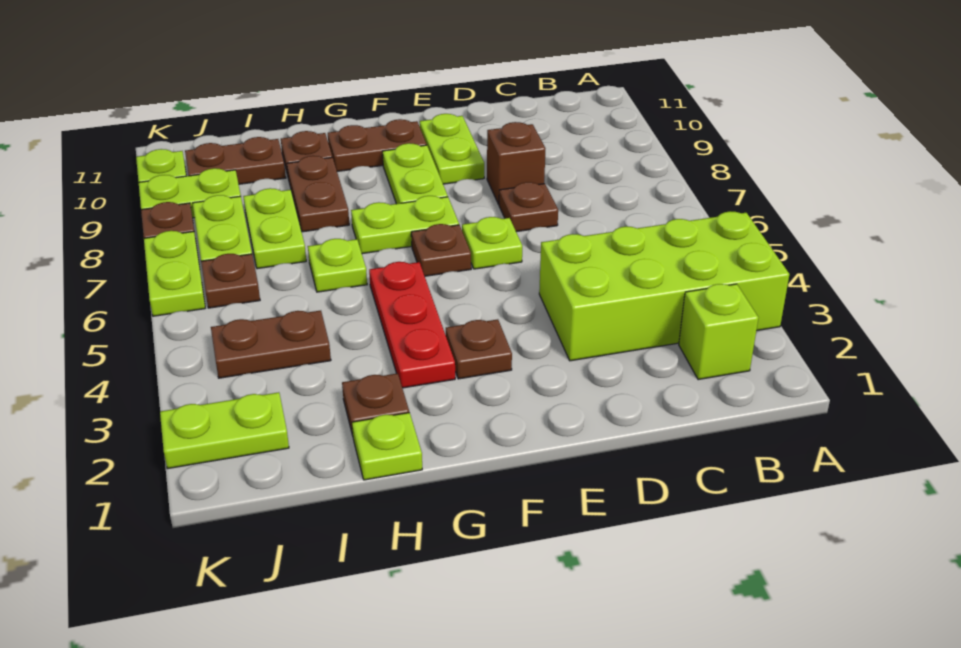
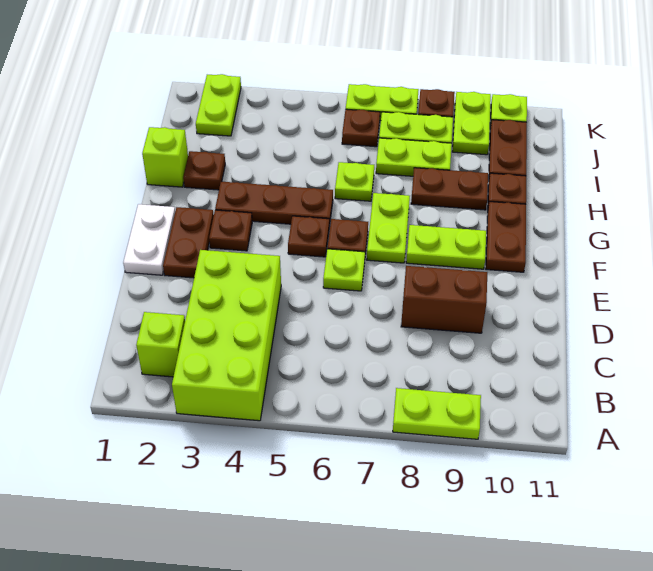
brown plate D7 level 1 -> brown plate F5 level 1
brown brick D8 level 1 -> brown brick D8:D9 level 1
none -> white plate E1:F1 level 1
lime plate E9:E10 level 1 -> lime plate A8:A9 level 1
red plate G3:G5 level 1 -> brown plate G3:G5 level 1
lime plate H1 level 1 -> lime brick H1 level 1
brown plate I4:J4 level 1 -> brown plate E2:F2 level 1

